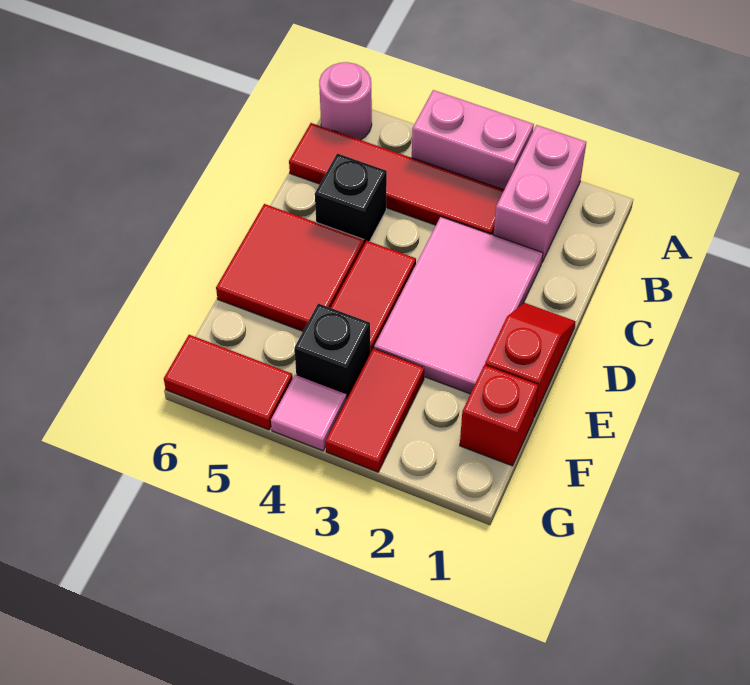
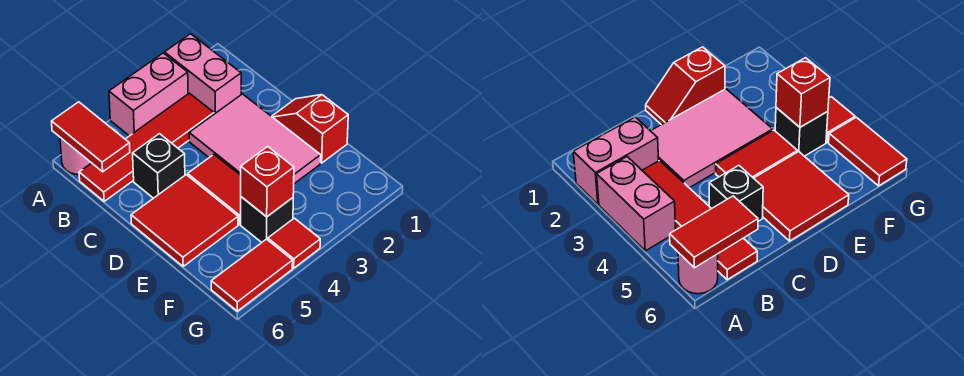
red brick F1 level 1 -> red brick F4 level 2
red tile F3:G3 level 1 -> red tile A6:B6 level 2
pink tile G4 level 1 -> red tile G4 level 1

